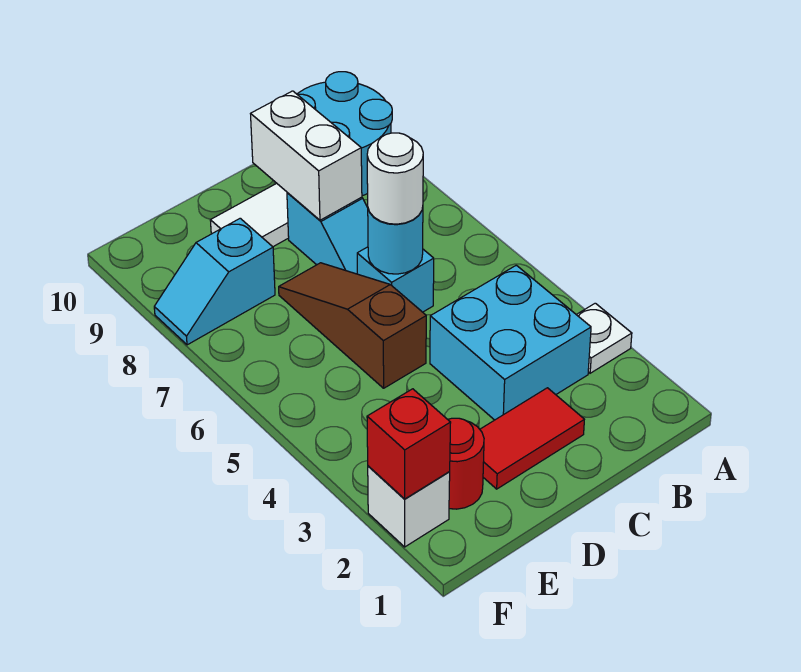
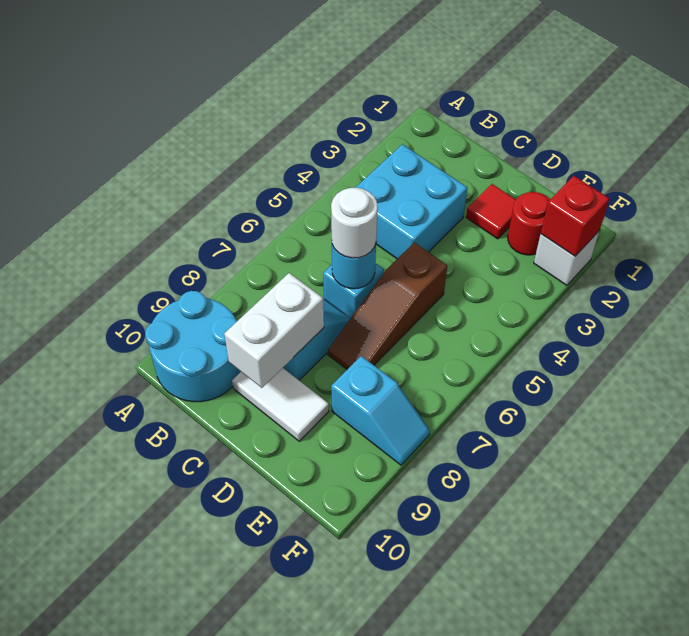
white plate A3 level 1 -> none
red tile C2:D2 level 1 -> red tile D2 level 1

